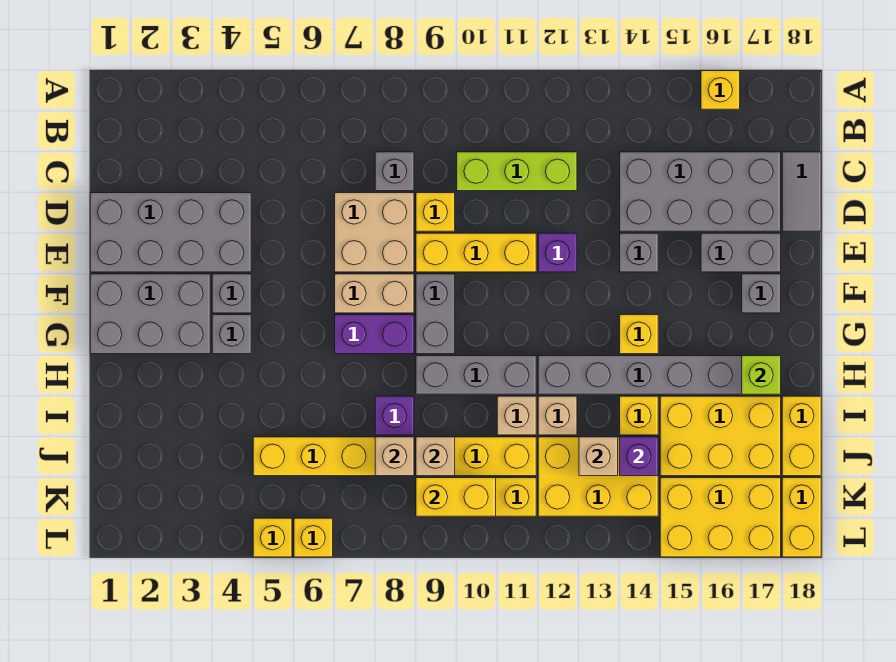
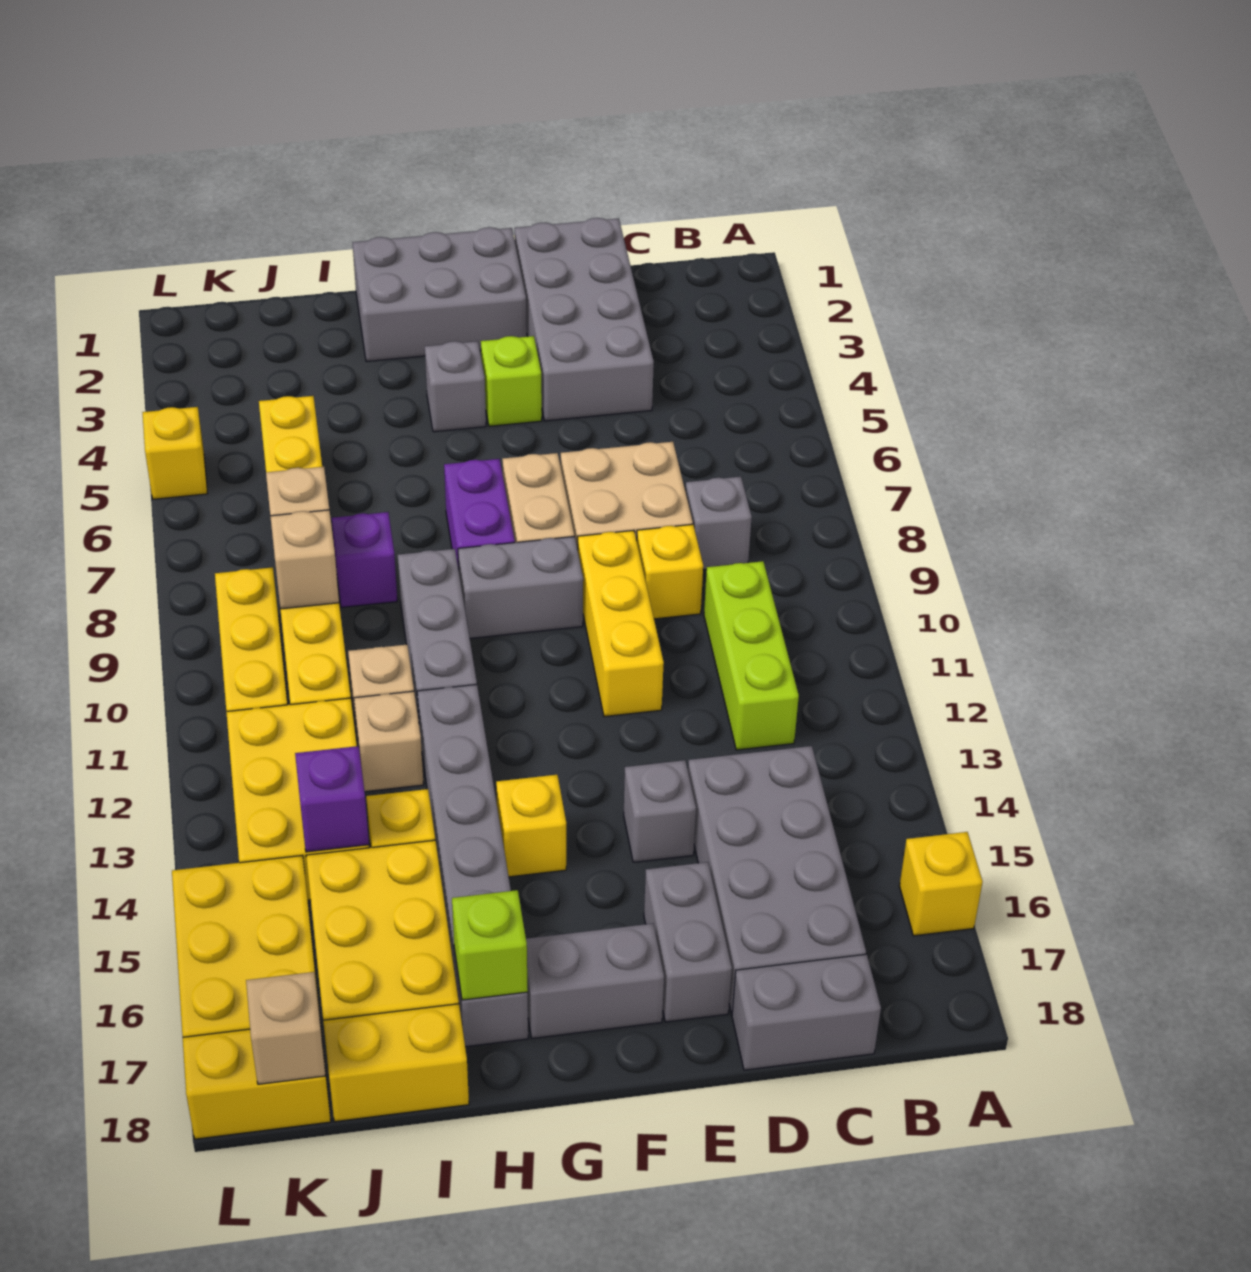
grey tile C18:D18 level 1 -> grey brick C18:D18 level 1
purple brick E12 level 1 -> none
grey brick F1:G3 level 1 -> grey brick F1:H2 level 1
grey brick F4 level 1 -> lime brick F4 level 1
grey brick F17 level 1 -> grey brick F17:G17 level 1
tan brick J13 level 2 -> tan brick K18 level 2
yellow brick K9:K10 level 2 -> none
yellow brick L6 level 1 -> none

